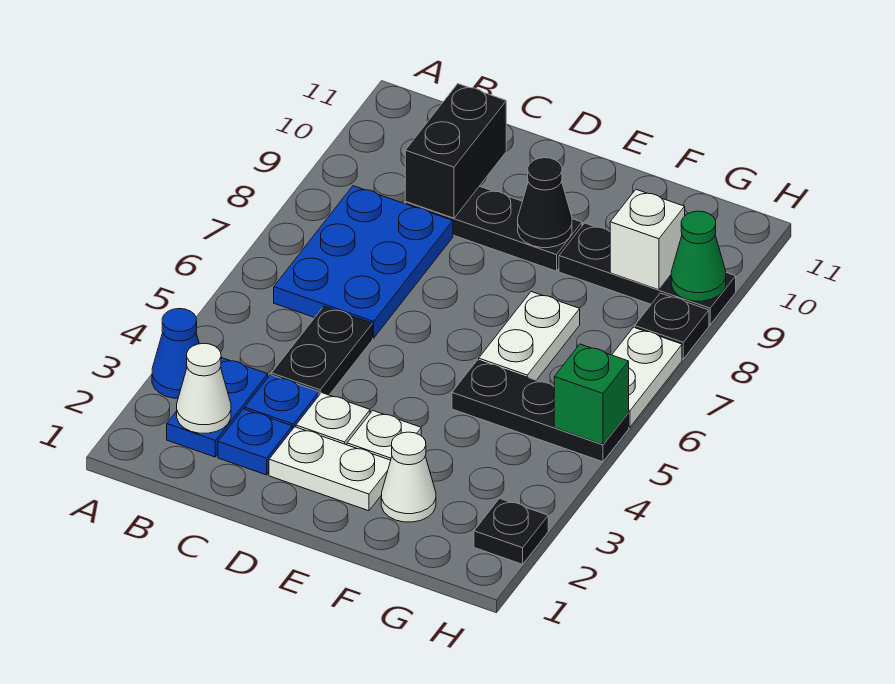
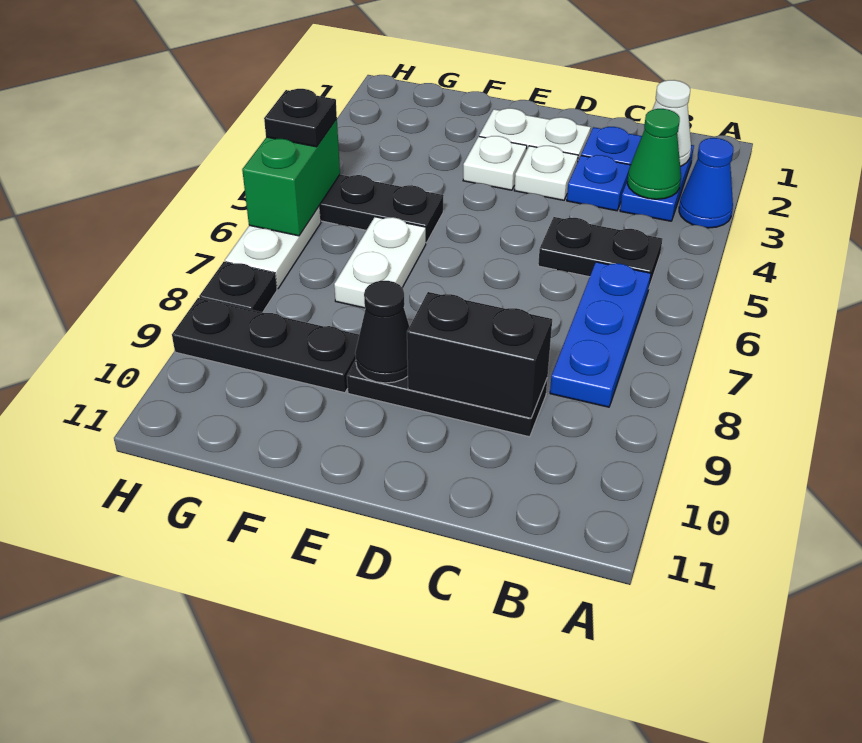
blue plate B6:C8 level 1 -> blue plate B6:B8 level 1
black plate C4:C5 level 1 -> black plate B5:C5 level 1
black brick C9:C10 level 2 -> black brick C9:D9 level 2
white cone F2 level 1 -> none
white brick G9 level 2 -> none
black plate H2 level 1 -> black plate H5 level 3
green brick H5 level 2 -> green brick H5:H6 level 2
green cone H9 level 2 -> green cone B3 level 2

